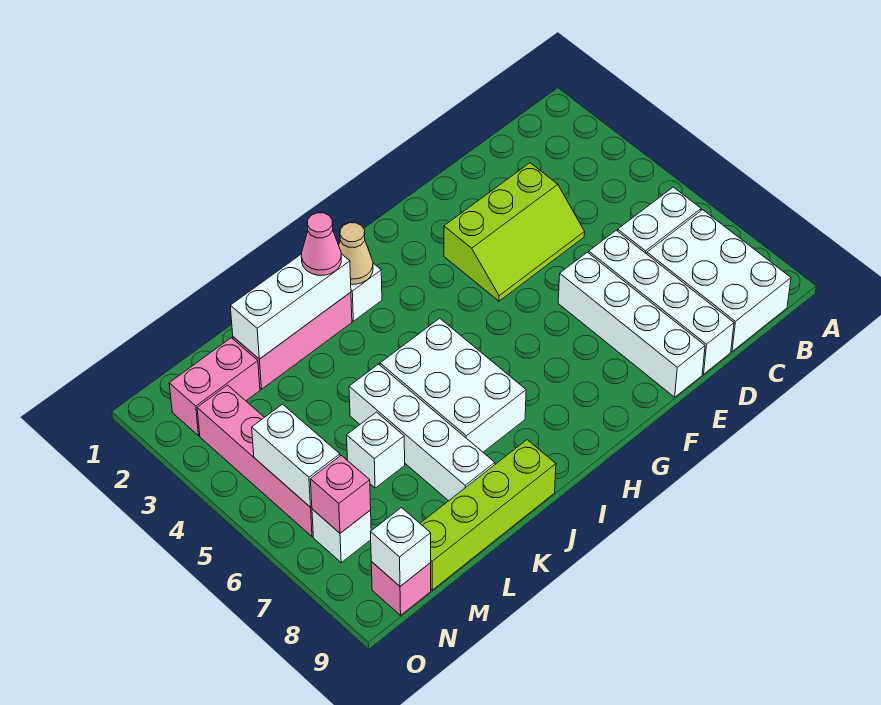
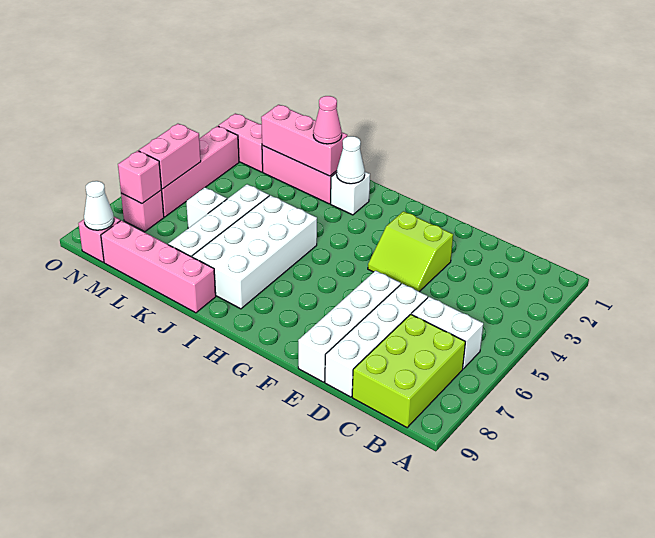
white brick B7:C9 level 1 -> lime brick B7:C9 level 1
lime slope D3:F4 level 1 top 3 -> lime slope E3:F4 level 1 top 3
tan cone I2 level 2 -> white cone I2 level 2
white brick I5:J7 level 1 -> white brick I5:J8 level 1
white brick J2:L2 level 2 -> pink brick J2:L2 level 2
lime brick J9:M9 level 1 -> pink brick J9:M9 level 1
white brick N5:N6 level 2 -> pink brick N5:N6 level 2
white brick N7 level 1 -> pink brick N7 level 1
white brick N9 level 2 -> white cone N9 level 2

